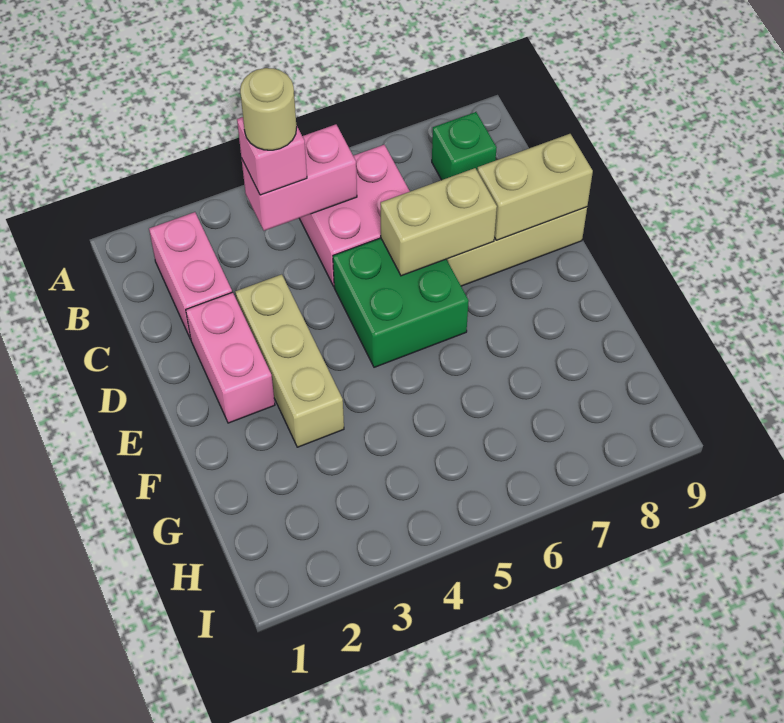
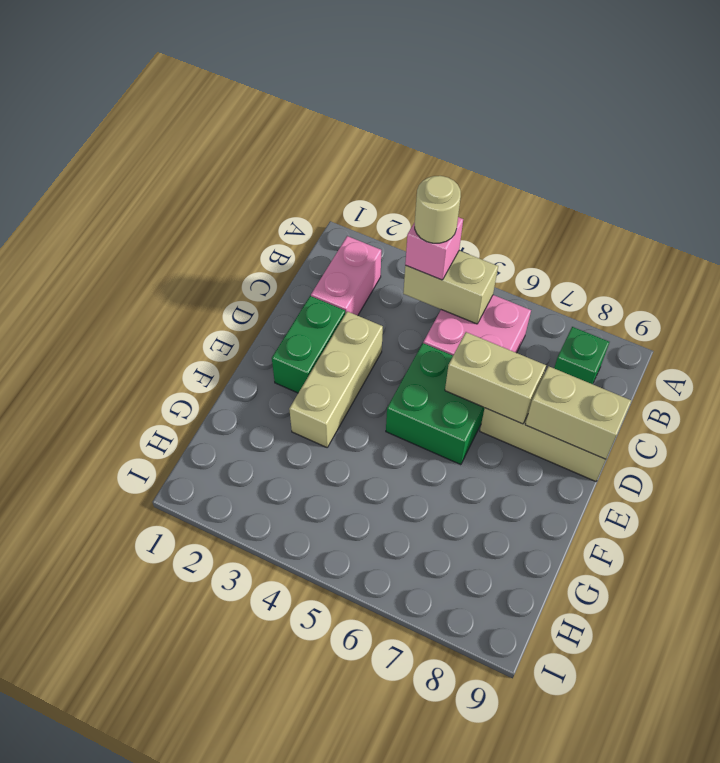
pink brick B4:B5 level 2 -> tan brick B4:B5 level 2
pink brick D2:E2 level 1 -> green brick D2:E2 level 1

